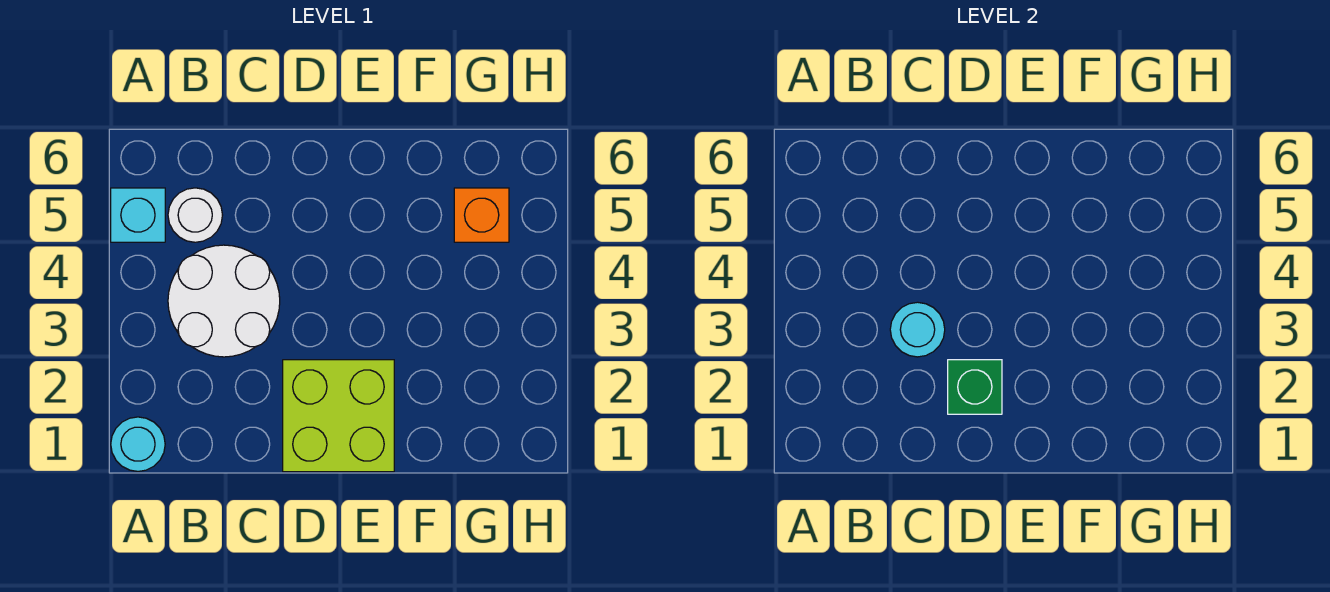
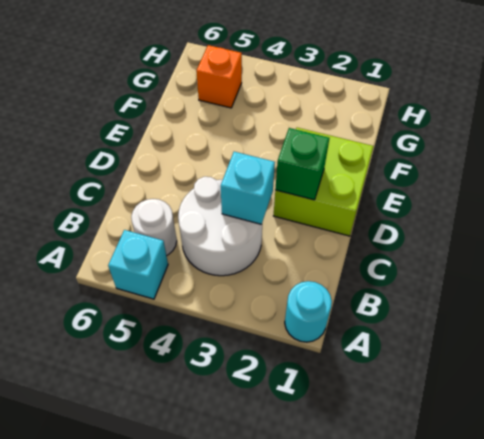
cyan round brick C3 level 2 -> cyan brick C3 level 2

